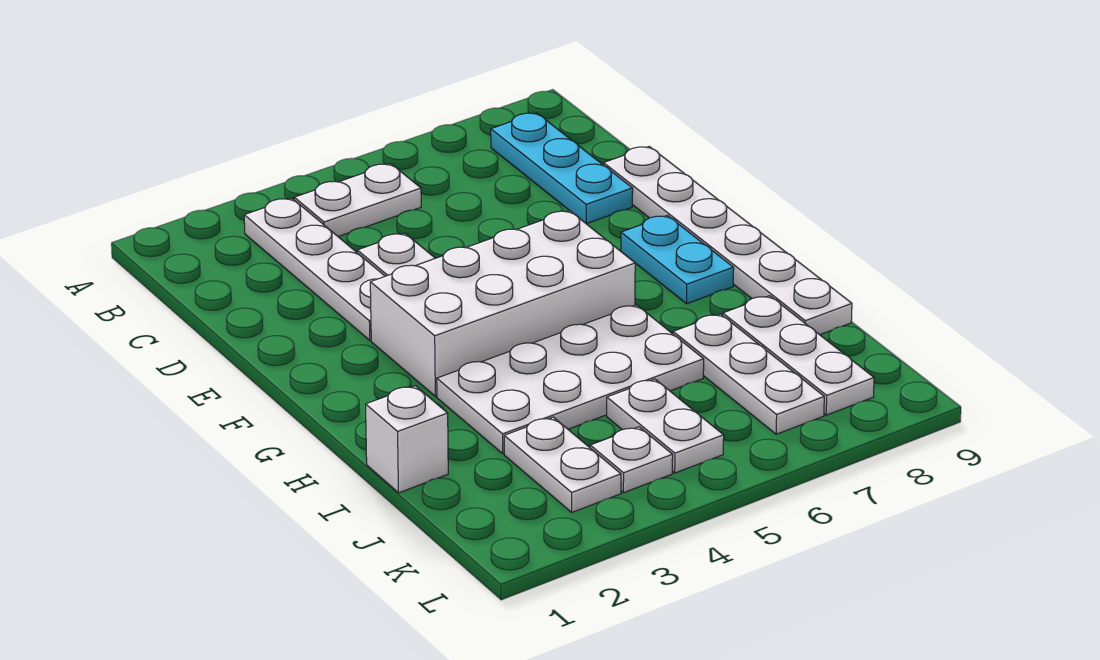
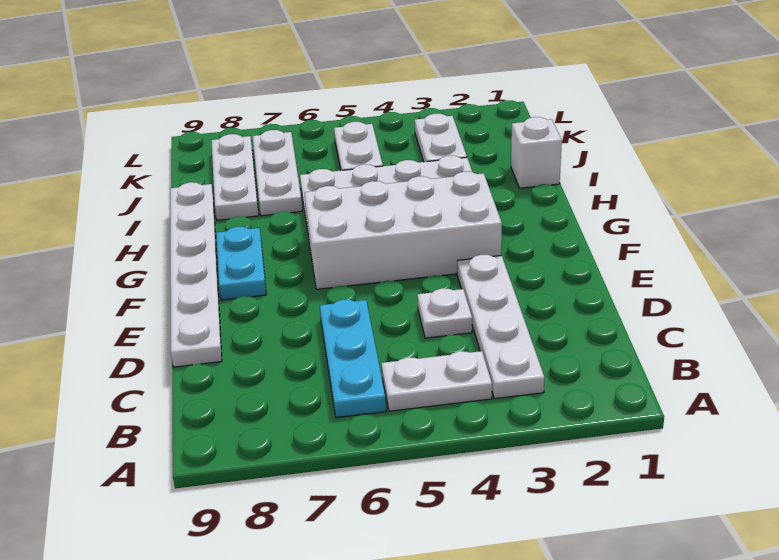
cyan plate B8:D8 level 1 -> cyan plate B6:D6 level 1
white plate K4 level 1 -> none

